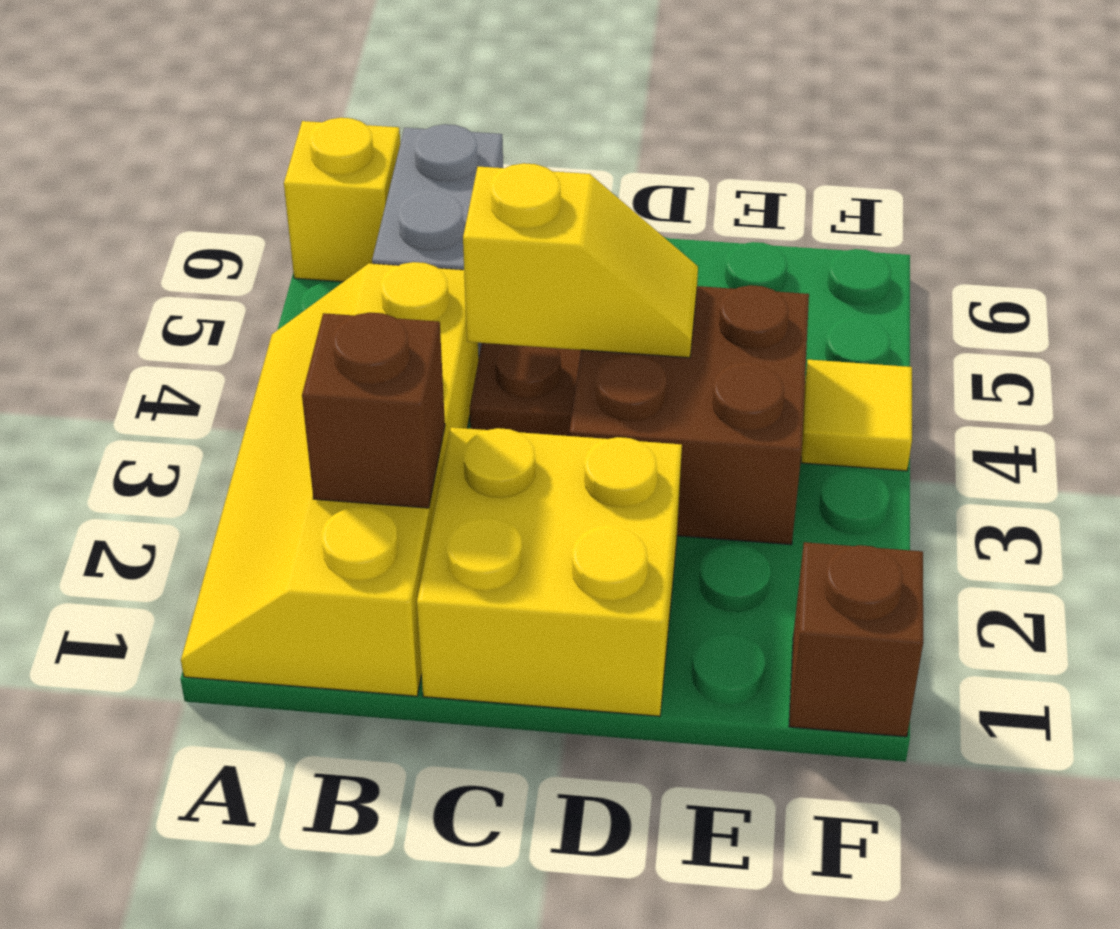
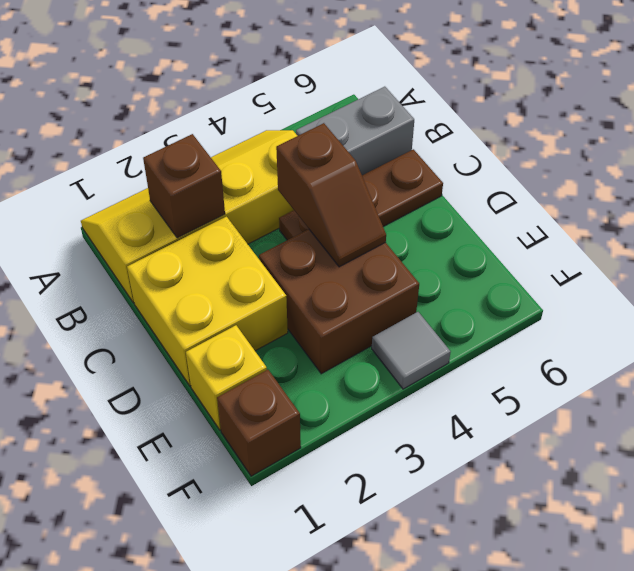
yellow brick A6 level 1 -> yellow brick E1 level 1
yellow slope C4:D4 level 2 top C -> brown slope C4:D4 level 2 top C
yellow tile F4 level 1 -> grey tile F4 level 1

